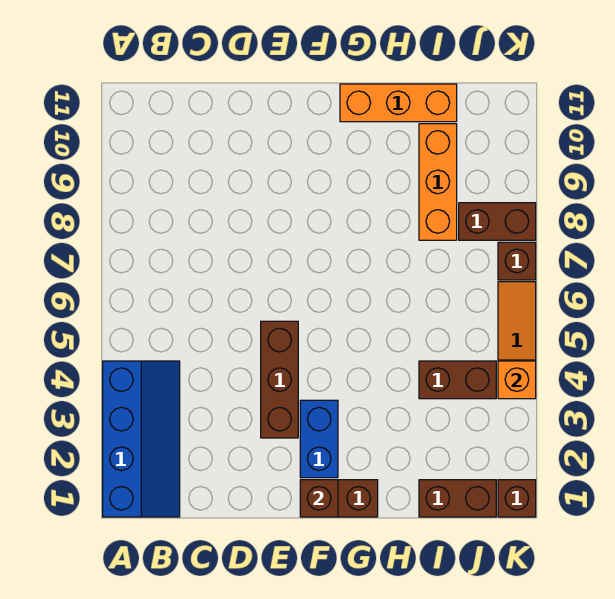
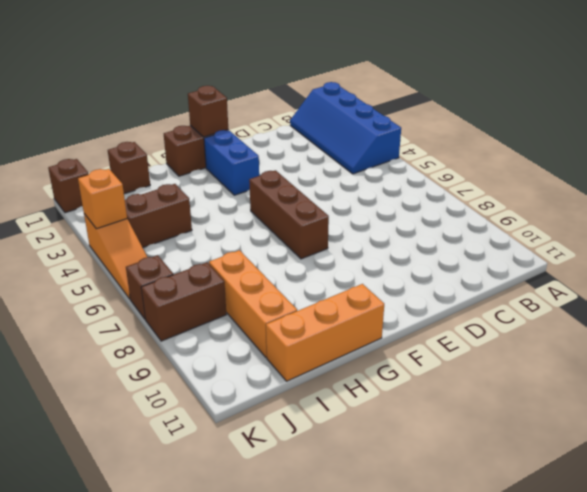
brown brick E3:E5 level 1 -> brown brick F5:F7 level 1
brown brick I1:J1 level 1 -> brown brick I1 level 1

